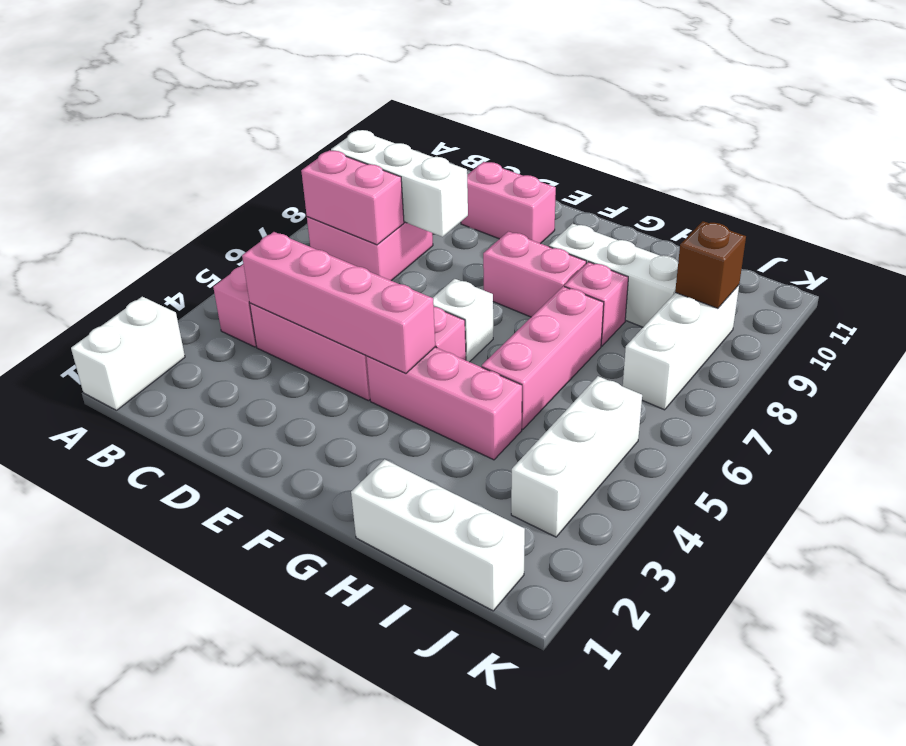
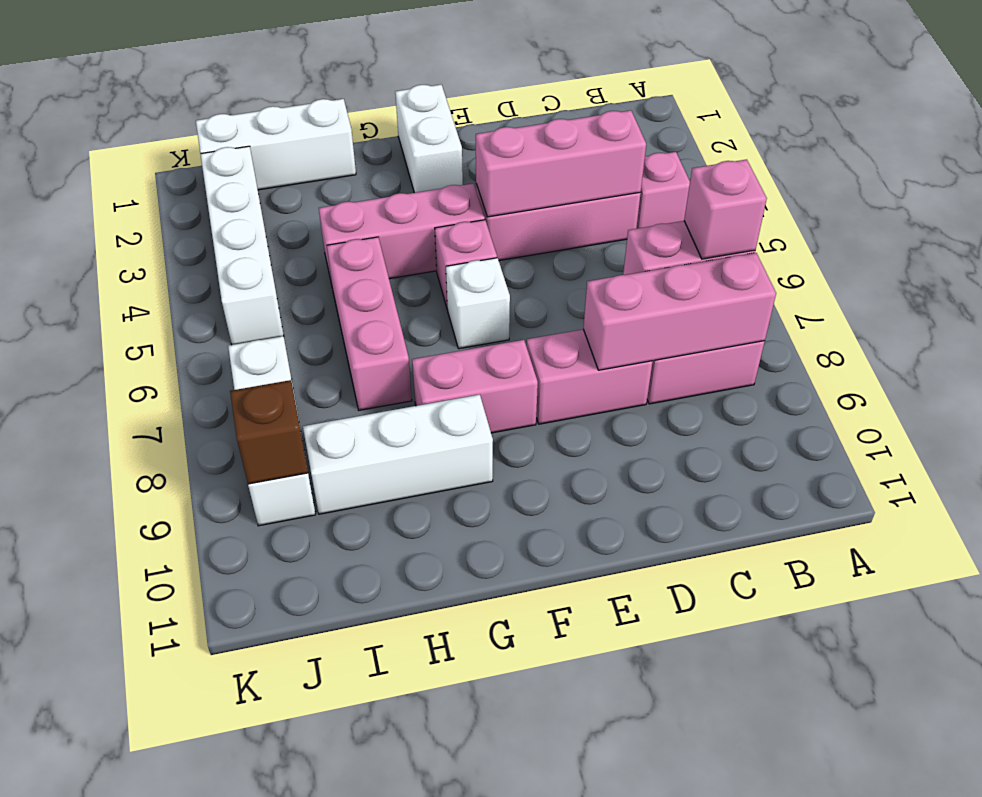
white brick A1:A2 level 1 -> white brick F1:F2 level 1
white brick B8:D8 level 2 -> pink brick B8:D8 level 2
pink brick C4:F4 level 2 -> pink brick C4:E4 level 2
pink brick D10:E10 level 1 -> pink brick D8:E8 level 1
pink brick H8 level 1 -> pink brick B7 level 3
white brick J3:J5 level 1 -> white brick J2:J5 level 1

